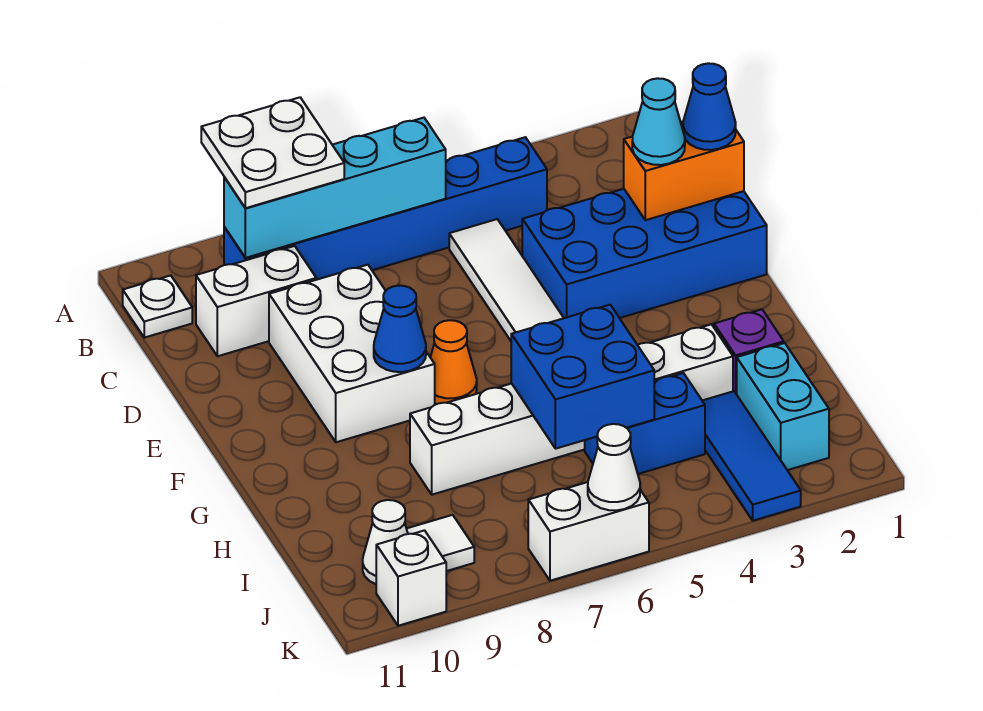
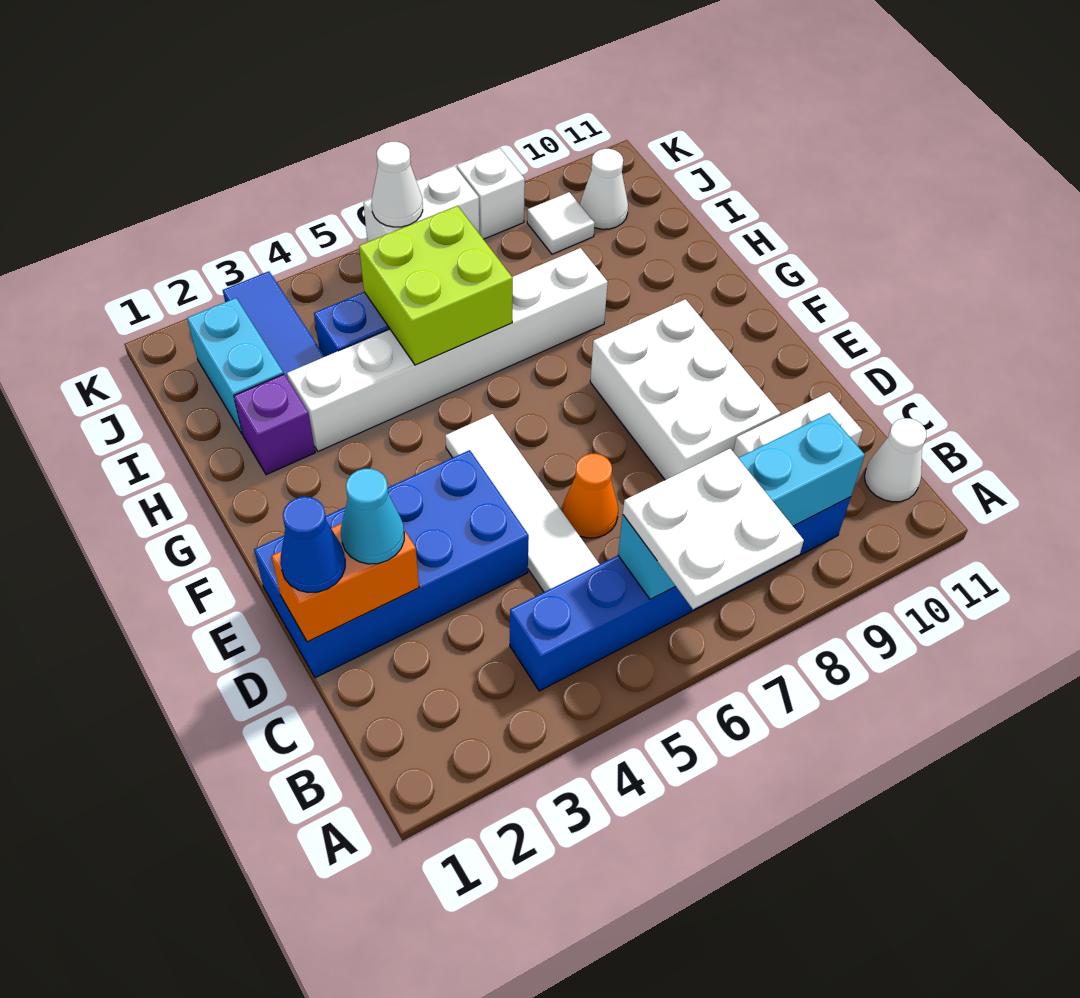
white plate A8:B9 level 3 -> white plate A6:B7 level 3
white plate B11 level 1 -> white cone B11 level 1
orange cone F7 level 1 -> orange cone D6 level 1
blue cone F8 level 2 -> none
blue brick H5:I6 level 2 -> lime brick H5:I6 level 2
white brick K10 level 1 -> white brick K8 level 1

